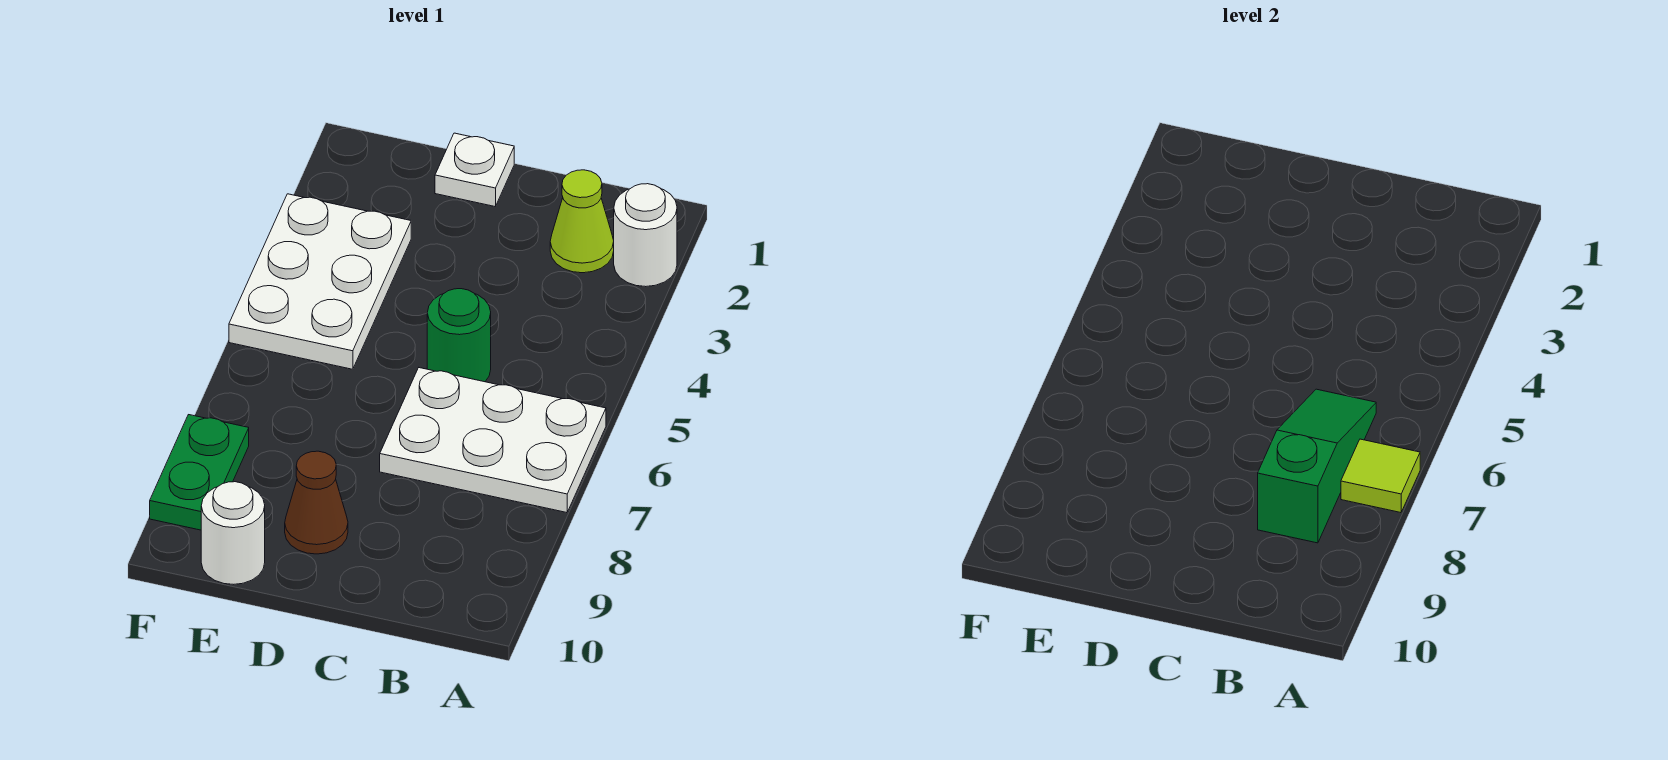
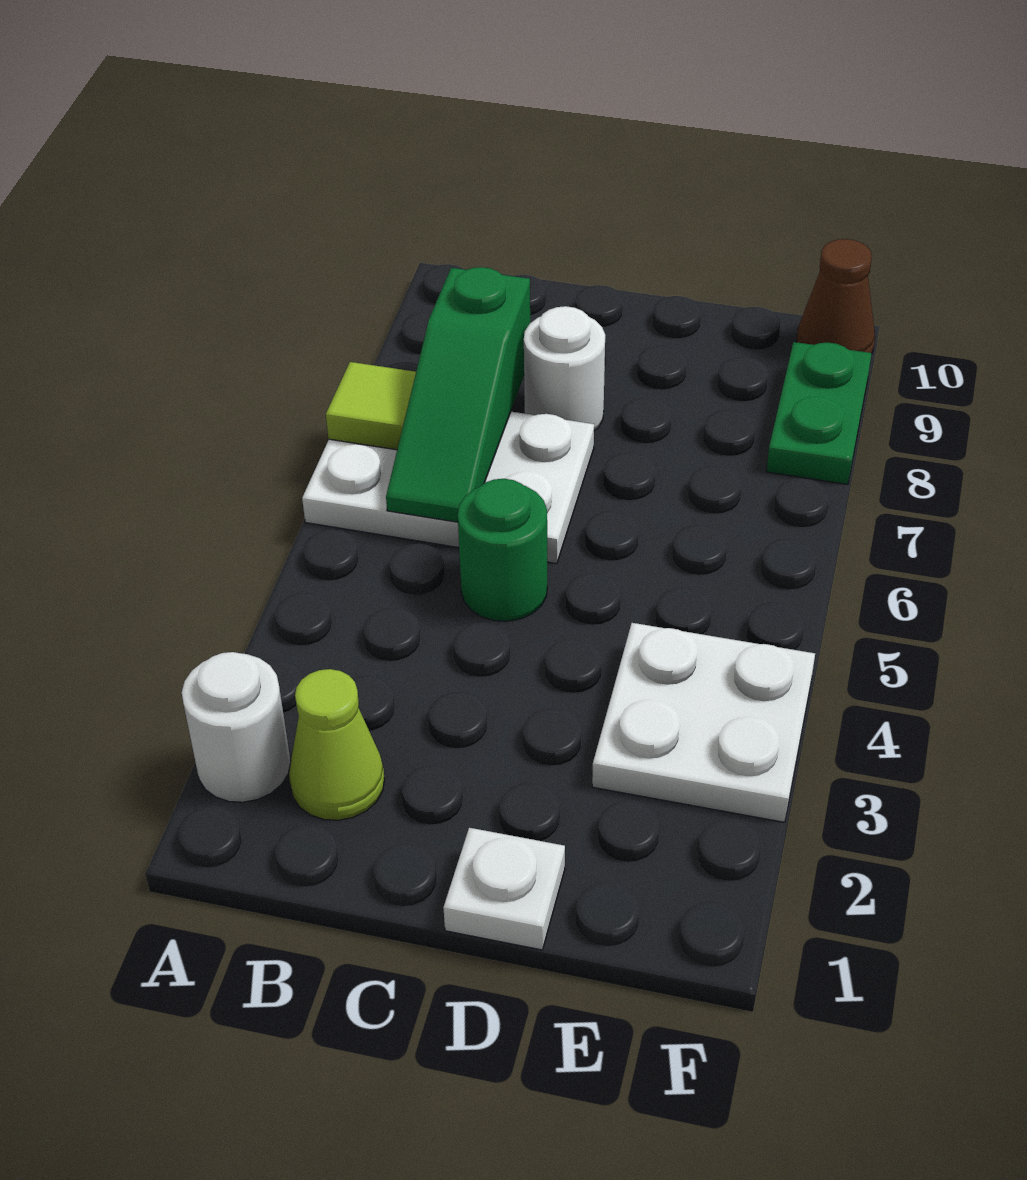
brown cone D9 level 1 -> brown cone F10 level 1
white plate E3:F5 level 1 -> white plate E3:F4 level 1
white round brick E10 level 1 -> white round brick C8 level 1

